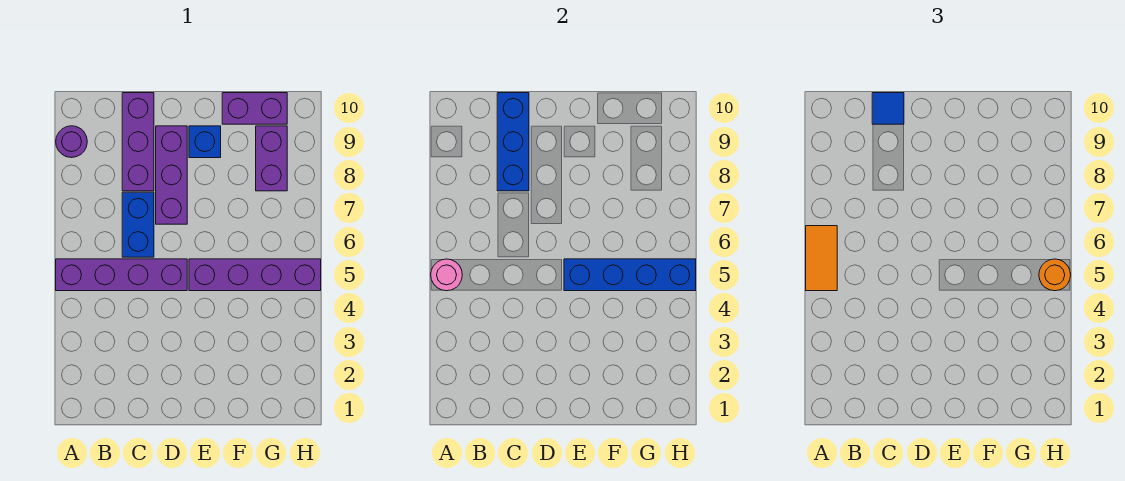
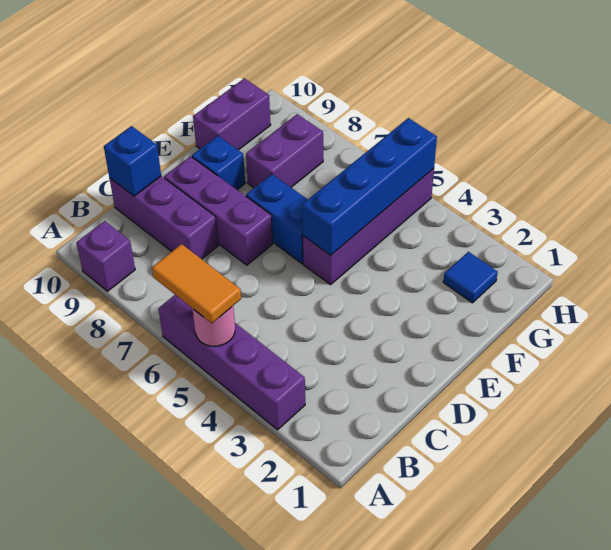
purple brick A5:D5 level 1 -> purple brick A3:A6 level 1
purple round brick A9 level 1 -> purple brick A9 level 1
blue brick C6:C7 level 1 -> blue brick E6:E7 level 1
blue brick C8:C10 level 2 -> blue brick C10 level 2
blue tile C10 level 3 -> blue tile G2 level 1
purple brick G8:G9 level 1 -> purple brick F8:G8 level 1
orange round brick H5 level 3 -> none

